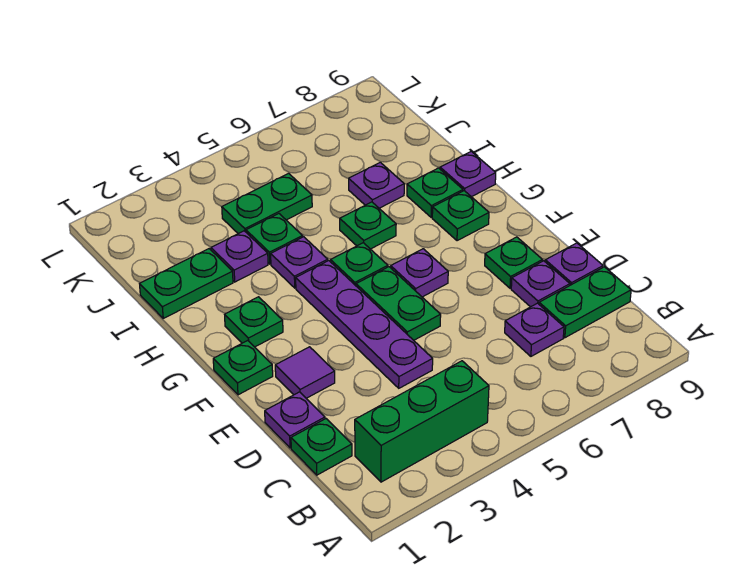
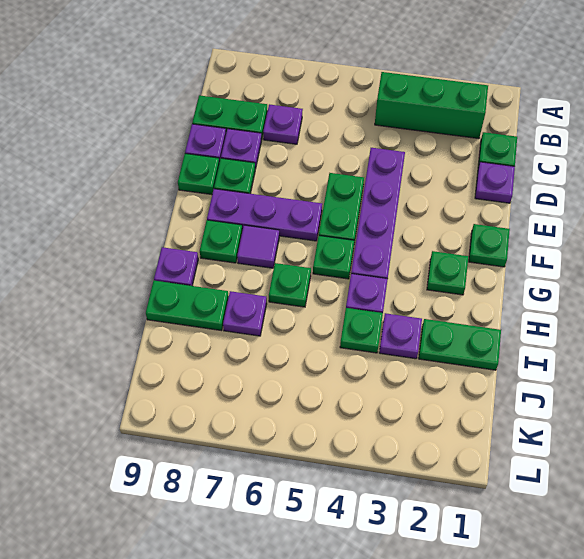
purple tile E2 level 1 -> purple tile G7 level 1
purple plate F6 level 1 -> purple plate F6:F8 level 1
green plate H8 level 1 -> green plate E9 level 1
green plate J4:J5 level 1 -> green plate I8:I9 level 1

